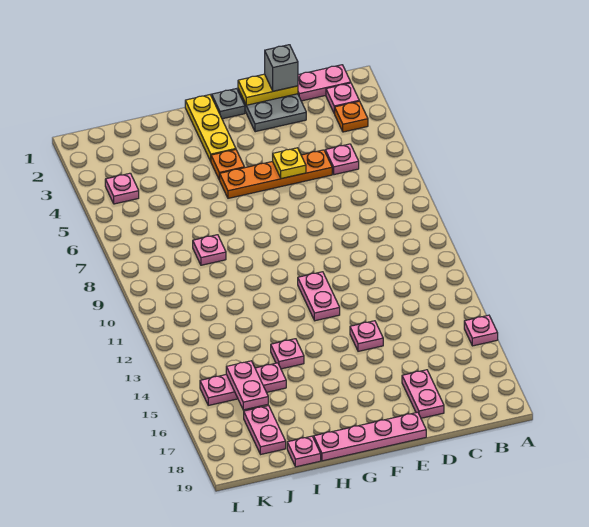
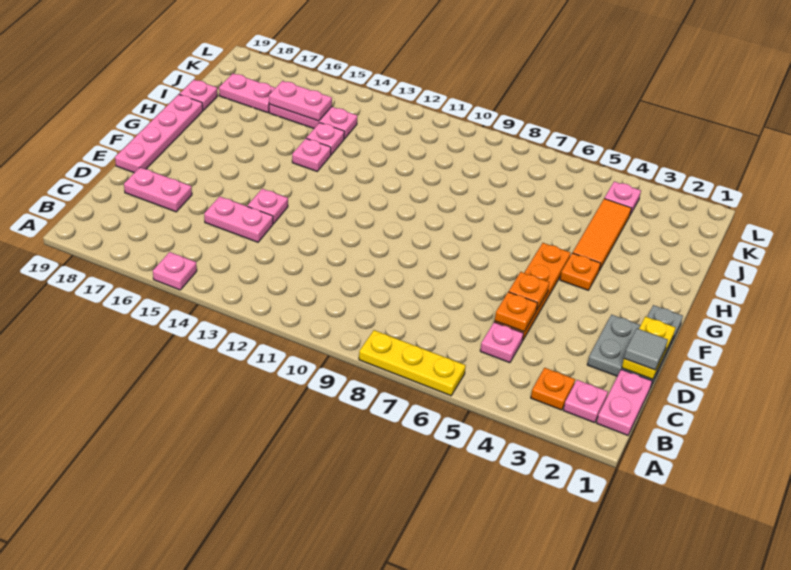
grey brick D1 level 3 -> grey tile D1 level 3
none -> orange plate D5 level 2
yellow plate E5 level 2 -> orange plate E5 level 2
pink plate F11:F12 level 1 -> pink plate D14:D15 level 1
yellow plate G1:G3 level 1 -> yellow plate A6:A8 level 1
none -> orange tile H4:J4 level 1
pink plate I8 level 1 -> pink plate I14 level 1
pink plate I15:K15 level 1 -> pink plate J14:J16 level 1

